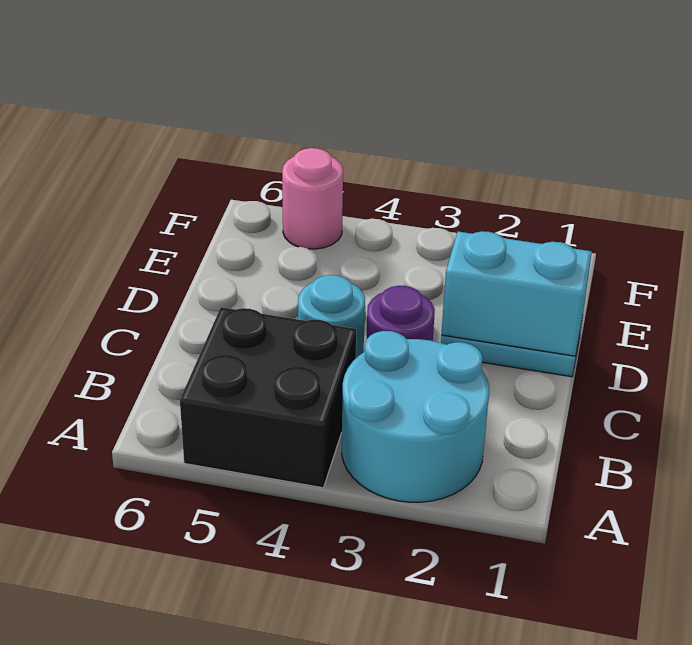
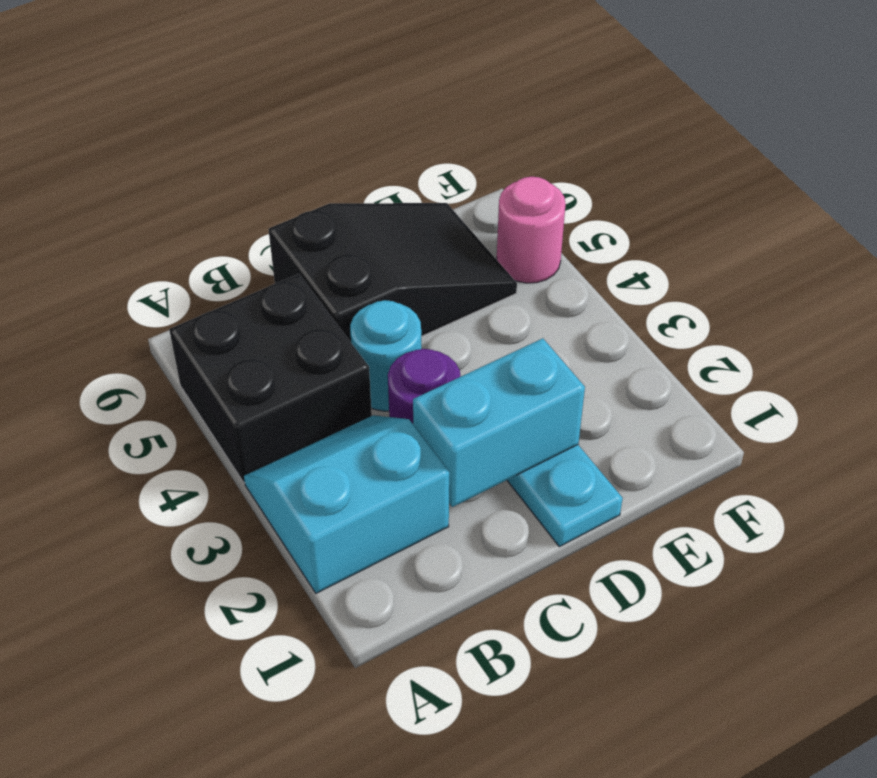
cyan round brick A2:B3 level 1 -> cyan slope A2:B3 level 1 top 2
none -> black slope C5:E6 level 1 top C
cyan brick D1:D2 level 2 -> cyan brick C2:D2 level 2

